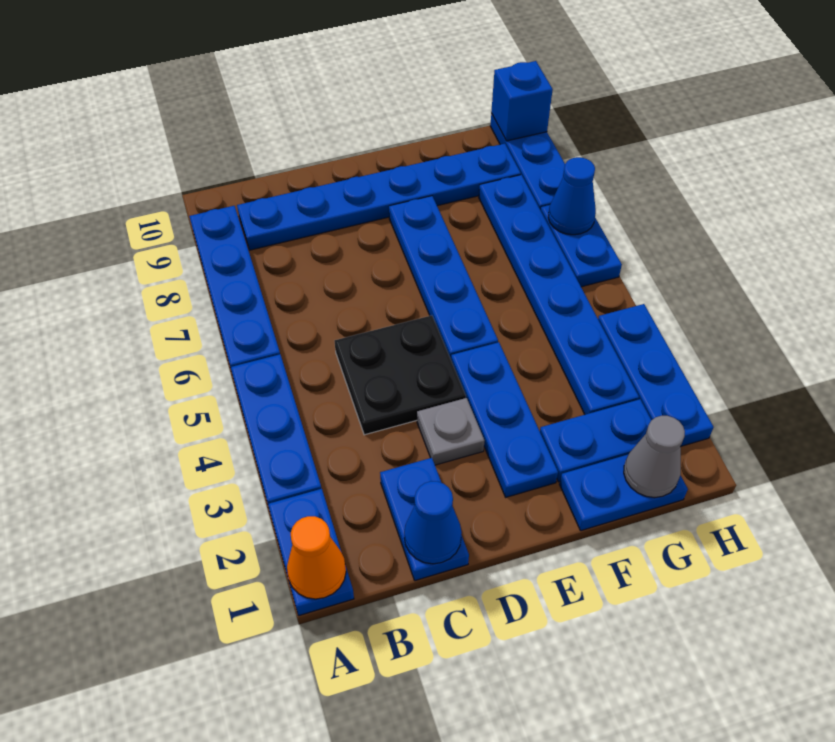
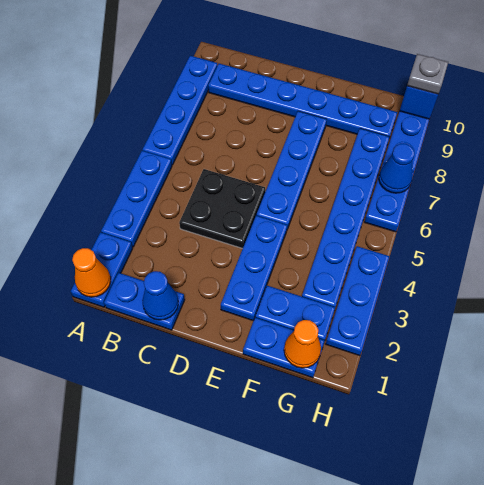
blue plate C1:C2 level 1 -> blue plate B1:C1 level 1
grey plate D3 level 1 -> grey plate H10 level 3
grey cone G1 level 2 -> orange cone G1 level 2

